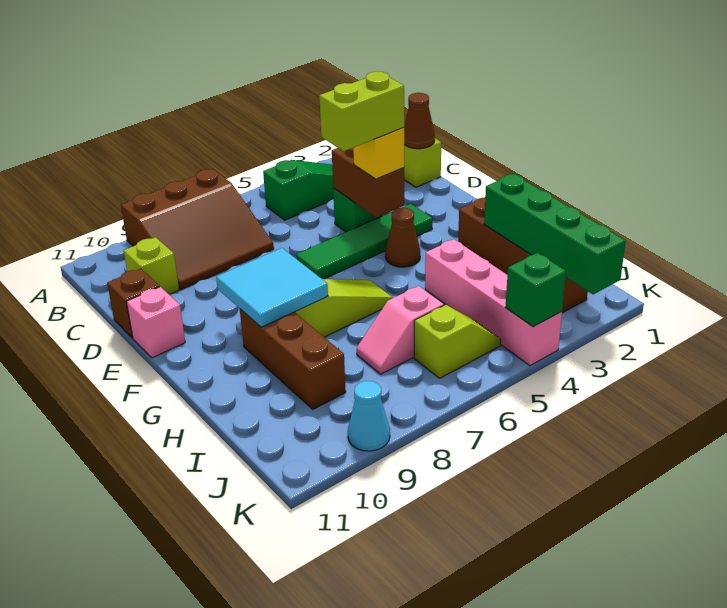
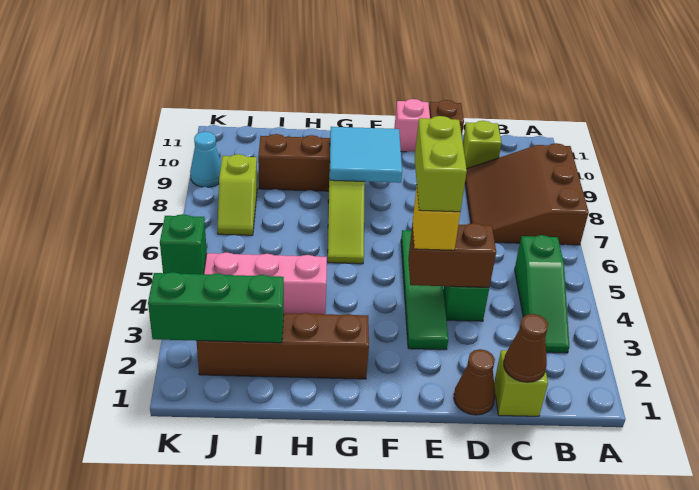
brown cone F4 level 1 -> brown cone D1 level 1
green brick H2:K2 level 2 -> green brick I2:K2 level 2
pink slope I6:I7 level 1 top 6 -> none
lime slope J5:J6 level 1 top 6 -> lime slope J7:J8 level 1 top 8

